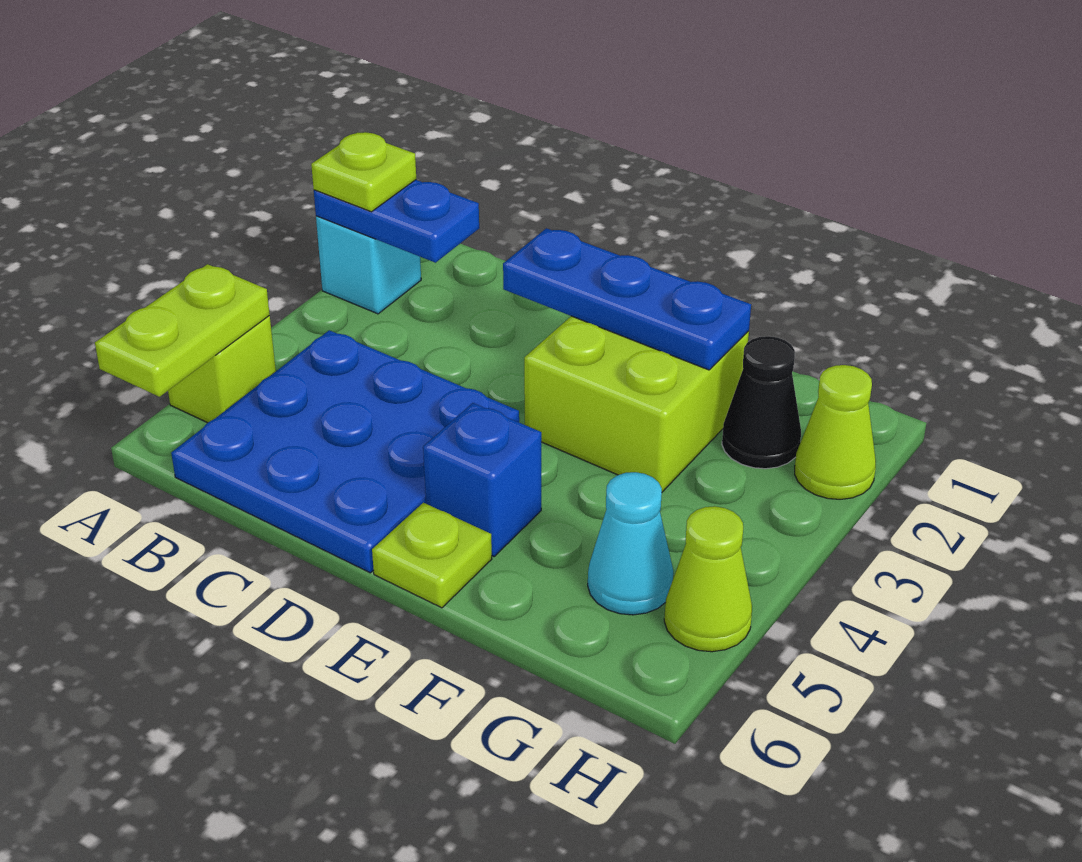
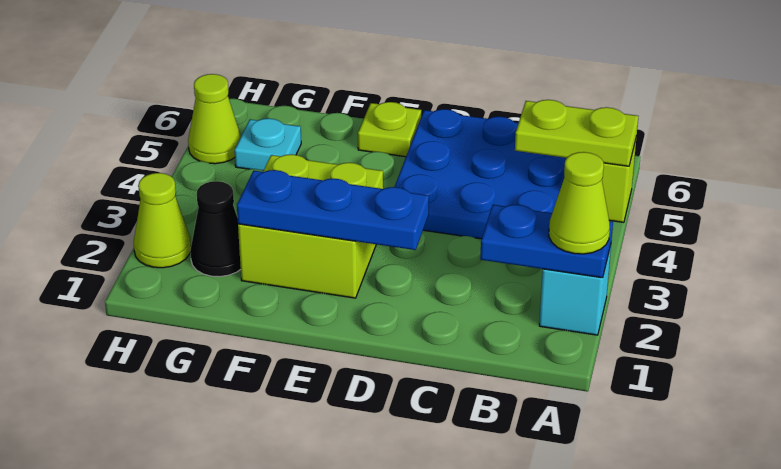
lime plate A2 level 3 -> lime cone A2 level 3
lime plate A5:A6 level 2 -> lime plate A5:B5 level 2
blue brick E5 level 1 -> none
cyan cone G5 level 1 -> cyan plate G5 level 1

